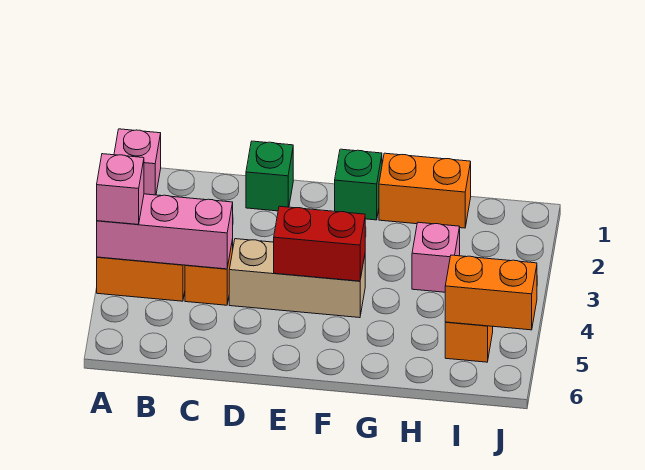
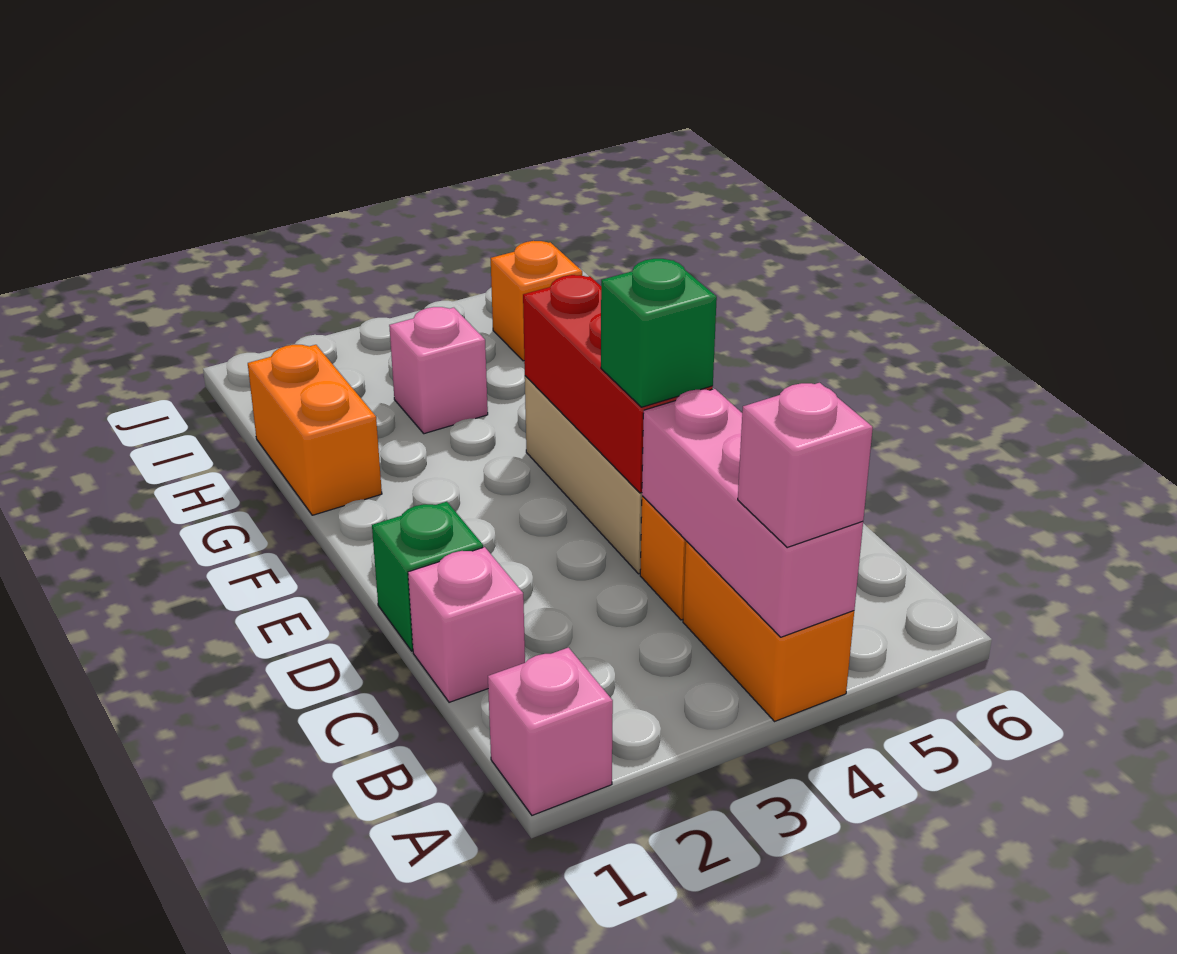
none -> pink brick C1 level 1
red brick E4:F4 level 2 -> red brick D4:F4 level 2
green brick F1 level 1 -> green brick D4 level 3
orange brick I5:J5 level 2 -> none

